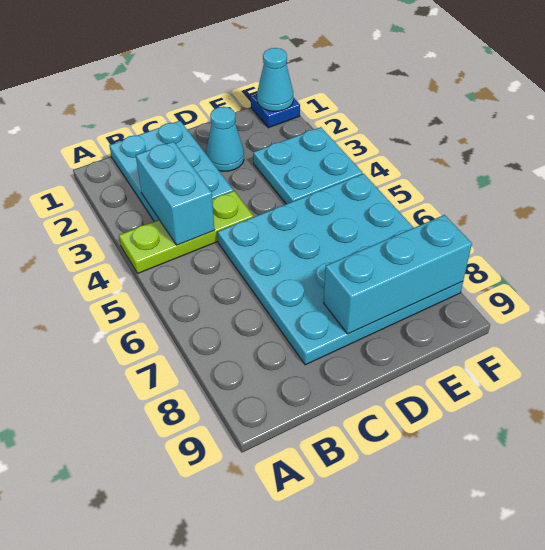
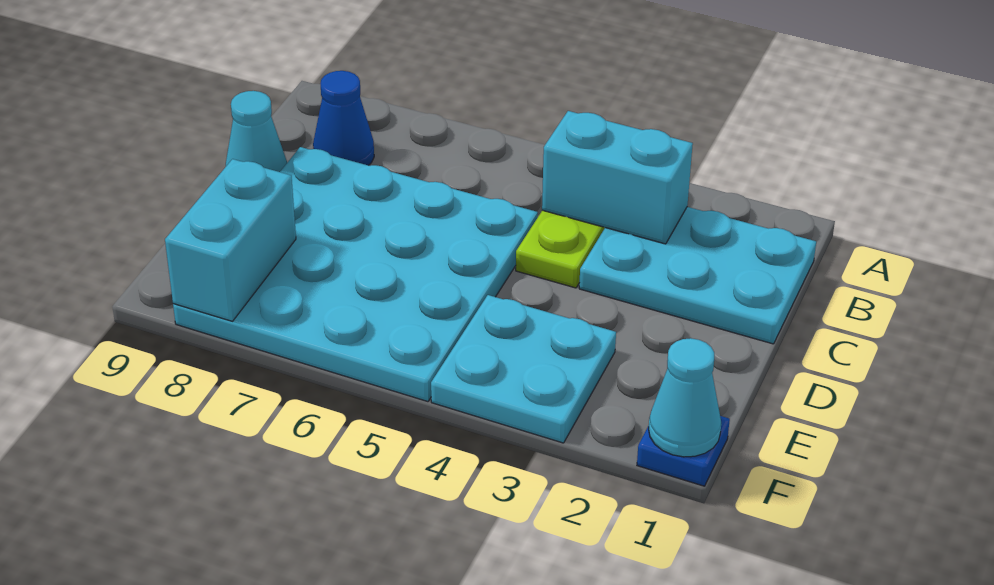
none -> blue cone B8 level 1
cyan cone D2 level 1 -> cyan cone C9 level 1
cyan brick D8:F8 level 2 -> cyan brick E8:F8 level 2

